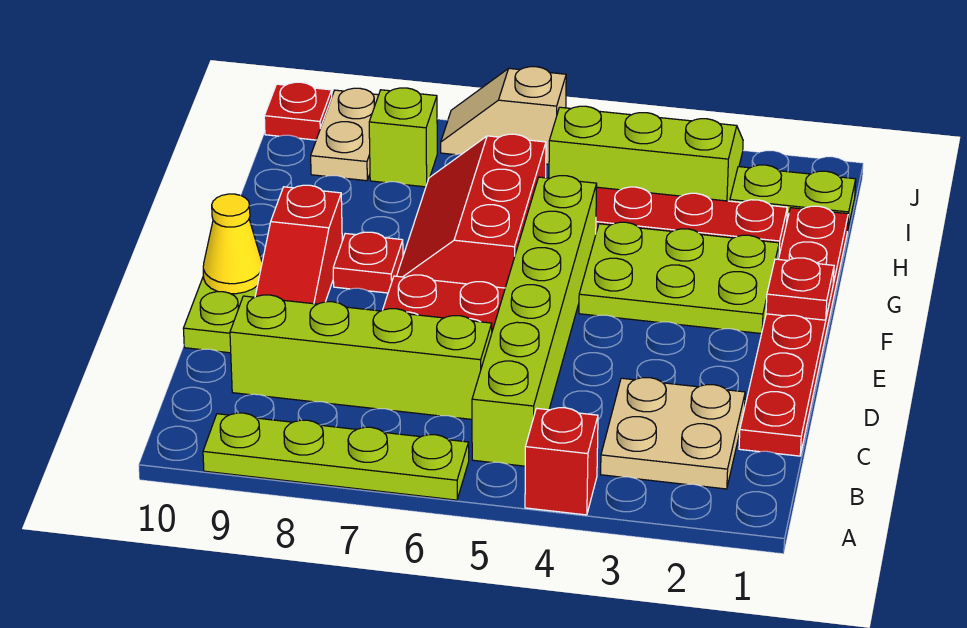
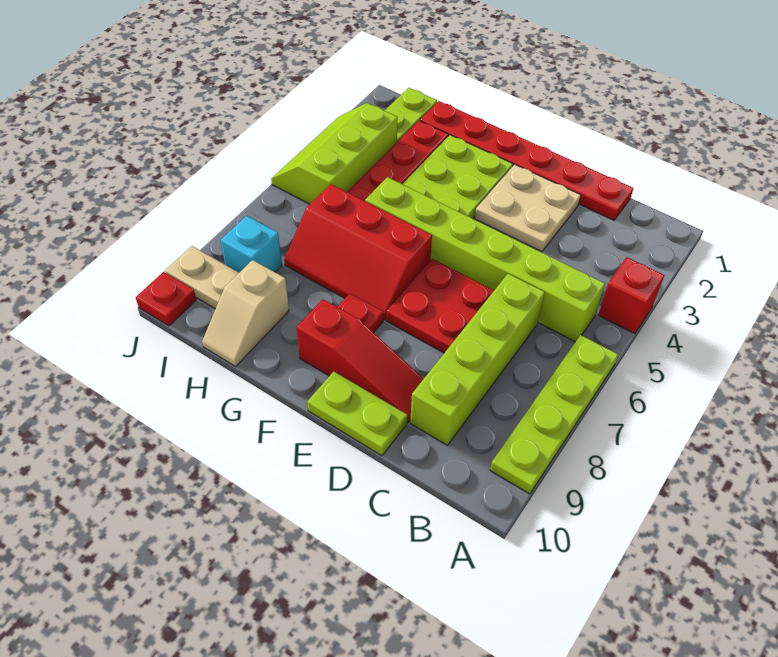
tan plate B2:C3 level 1 -> tan plate D2:E3 level 1
yellow cone E10 level 2 -> none
red plate F1 level 2 -> none
lime brick I8 level 1 -> cyan brick I8 level 1
tan slope J6:J7 level 1 top 6 -> tan slope H9:H10 level 1 top 9

